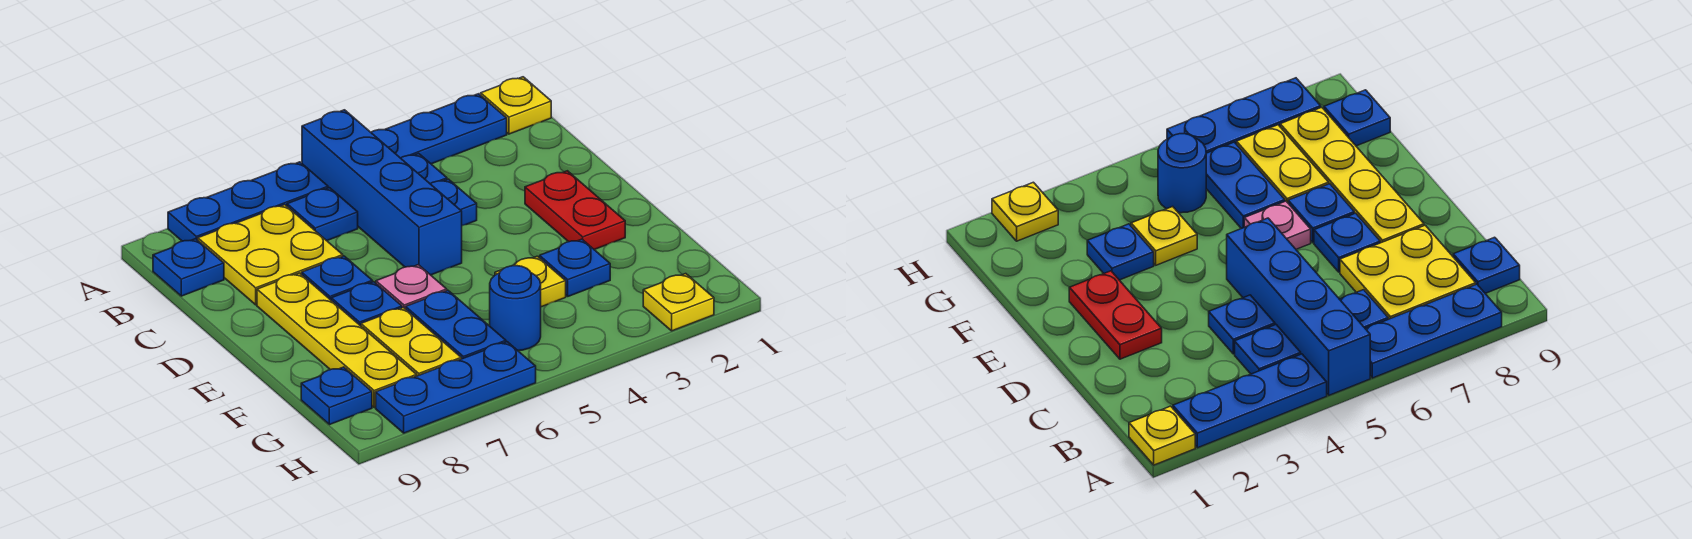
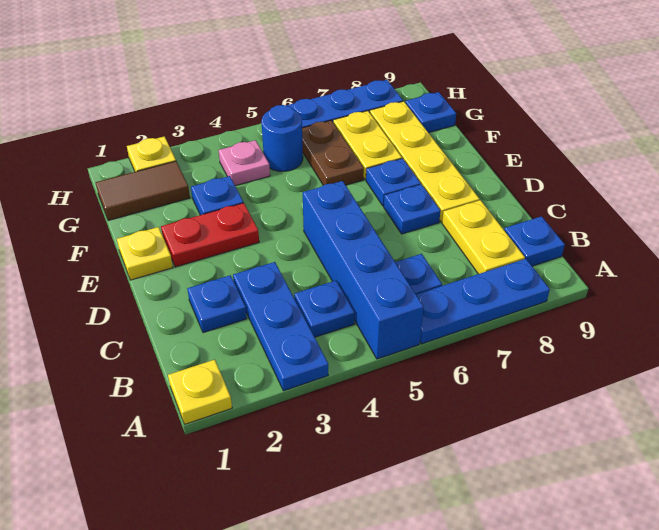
blue plate A2:A4 level 1 -> blue plate A3:C3 level 1
yellow plate B7:C8 level 1 -> yellow plate B8:C8 level 1
blue plate C4 level 1 -> blue plate C2 level 1
red plate D2:E2 level 1 -> red plate E2:E3 level 1
pink plate E6 level 1 -> pink plate G4 level 1
yellow plate F4 level 1 -> yellow plate E1 level 1
blue plate F6:G6 level 1 -> brown plate F6:G6 level 1
none -> brown tile G1:G2 level 1

